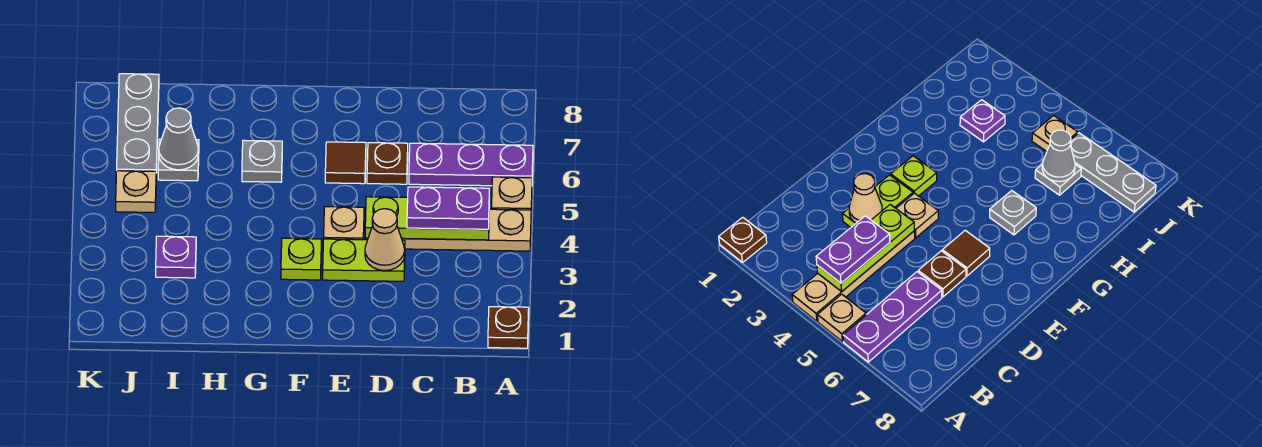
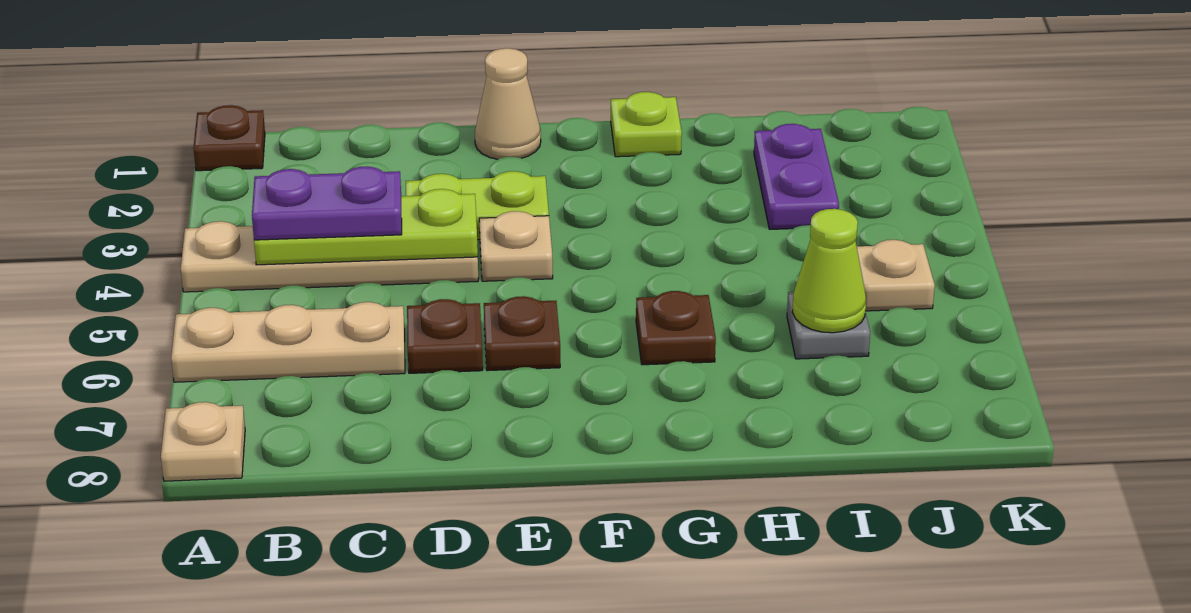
tan plate A5 level 1 -> tan plate A8 level 1
purple plate A6:C6 level 1 -> tan plate A6:C6 level 1
tan cone D3 level 2 -> tan cone E1 level 1
brown tile E6 level 1 -> brown plate E6 level 1
lime plate F3 level 1 -> lime plate G1 level 1
grey plate G6 level 1 -> brown plate G6 level 1
purple plate I3 level 1 -> purple plate I2:I3 level 1
grey cone I6 level 2 -> lime cone I6 level 2
grey plate J6:J8 level 1 -> none

